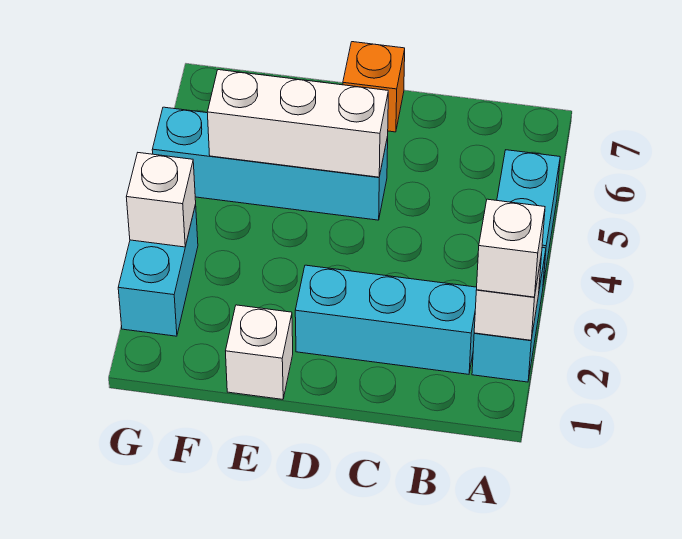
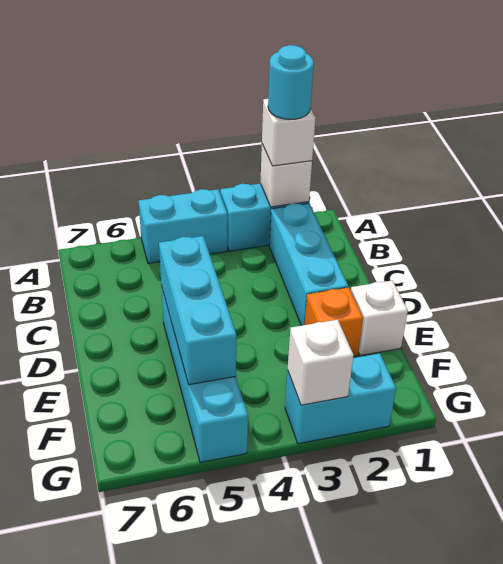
none -> cyan round brick A2 level 4
white brick D5:F5 level 2 -> cyan brick D5:F5 level 2
orange brick D7 level 1 -> orange brick E2 level 1

